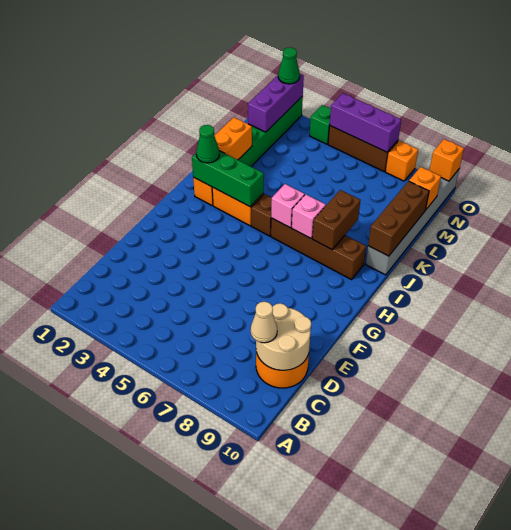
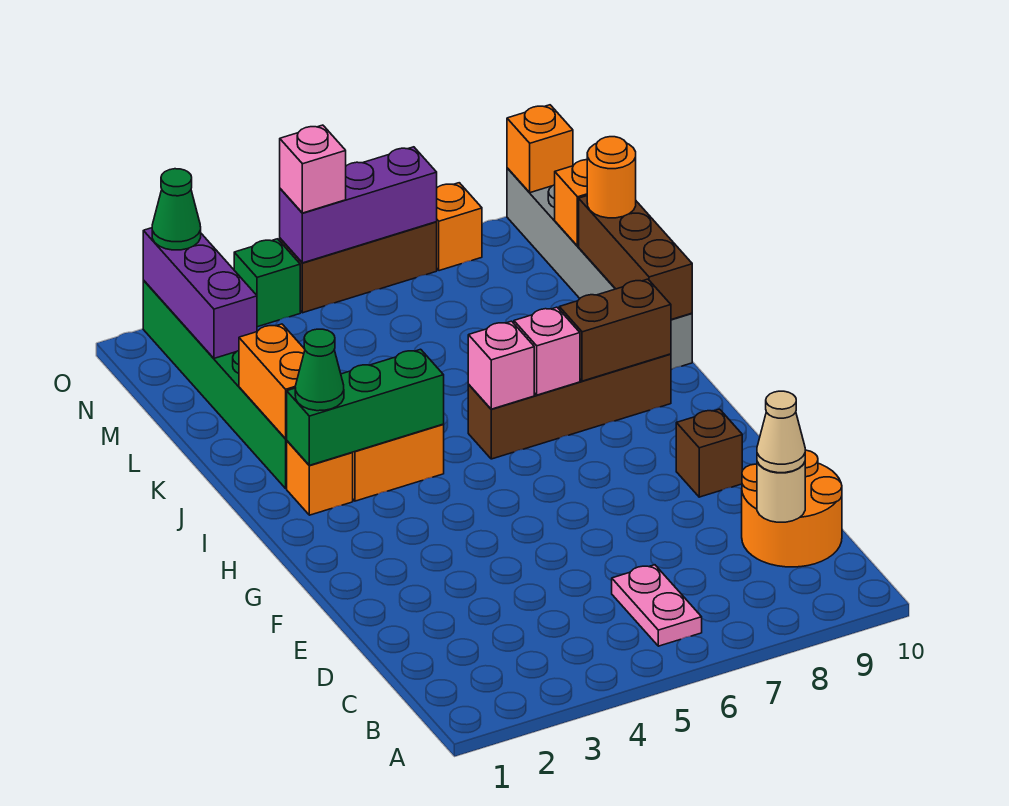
none -> pink plate B6:C6 level 1
tan round brick C9:D10 level 2 -> tan round brick C9 level 2
brown brick I5 level 1 -> brown brick F9 level 1
brown brick I8:J8 level 2 -> brown brick I8:I9 level 2
none -> orange round brick L10 level 3
none -> pink brick O5 level 3

